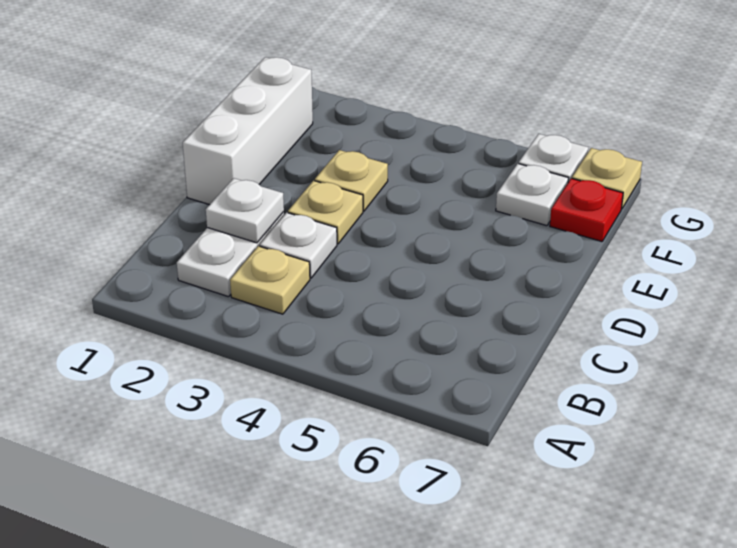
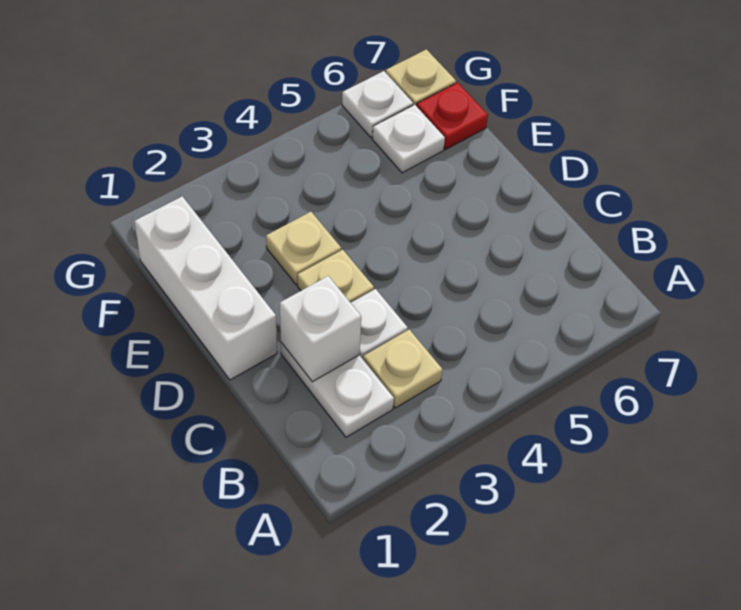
white plate C2 level 2 -> white brick C2 level 2

